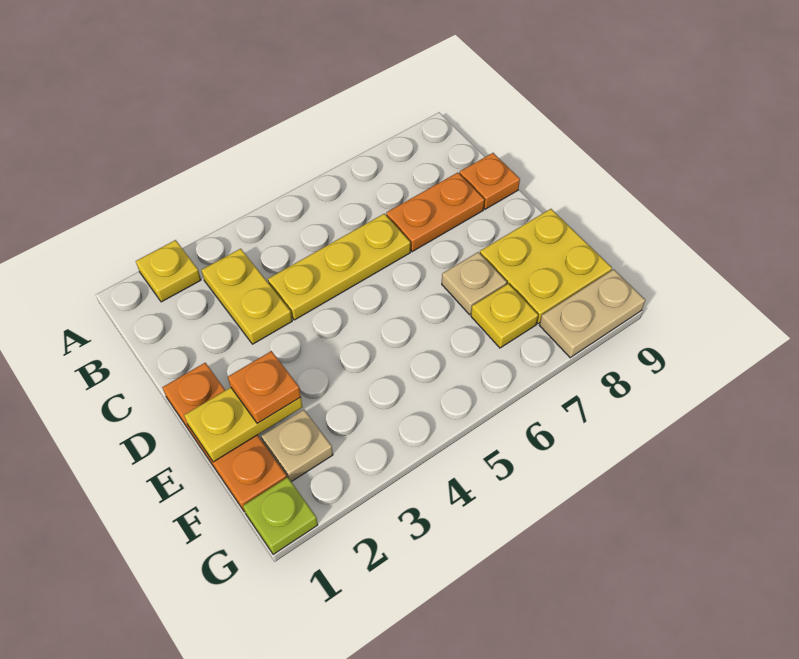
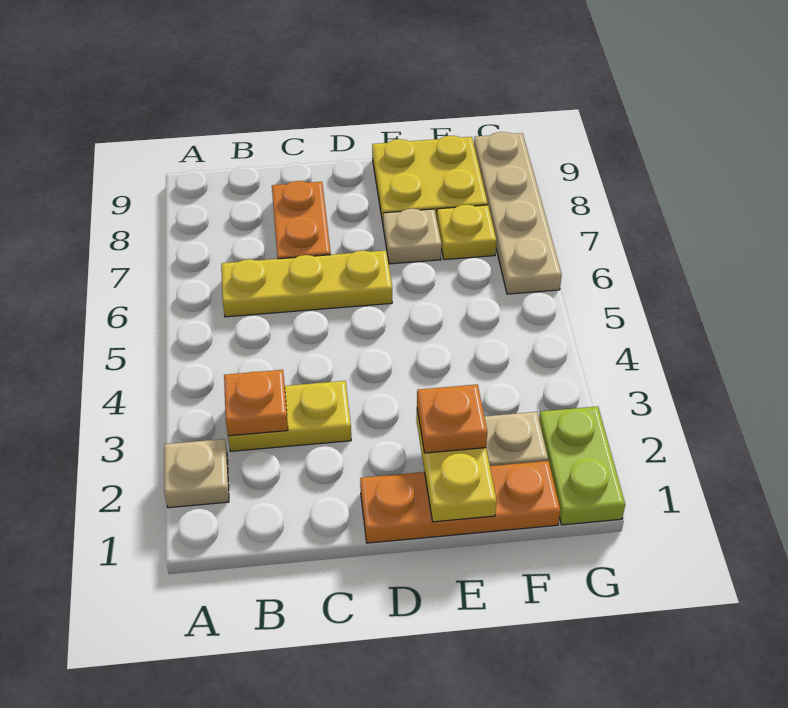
yellow plate A2 level 1 -> tan plate A2 level 1
yellow plate C4:C6 level 1 -> yellow plate B6:D6 level 1
orange plate C9 level 1 -> orange plate B3 level 2
lime plate G1 level 1 -> lime plate G1:G2 level 1
tan plate G8:G9 level 1 -> tan plate G6:G9 level 1

